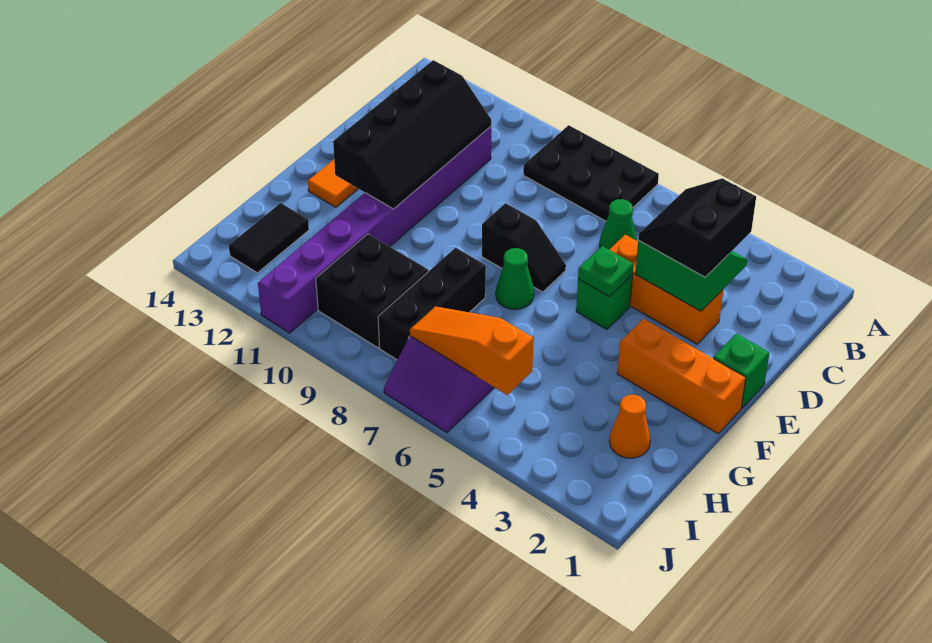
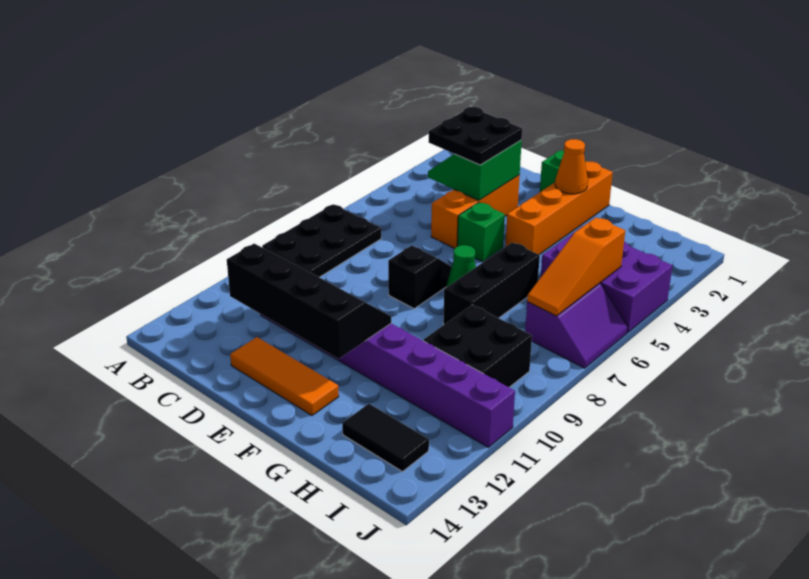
black slope C3:D4 level 3 top 3 -> black plate C3:D4 level 3
green cone C6 level 1 -> none
green plate E5 level 2 -> none
orange brick F1:F3 level 1 -> orange brick F1:F4 level 1
black brick G8:I8 level 1 -> black brick G6:G8 level 1
orange cone H2 level 1 -> orange cone F2 level 2
none -> purple brick H4:J5 level 1

